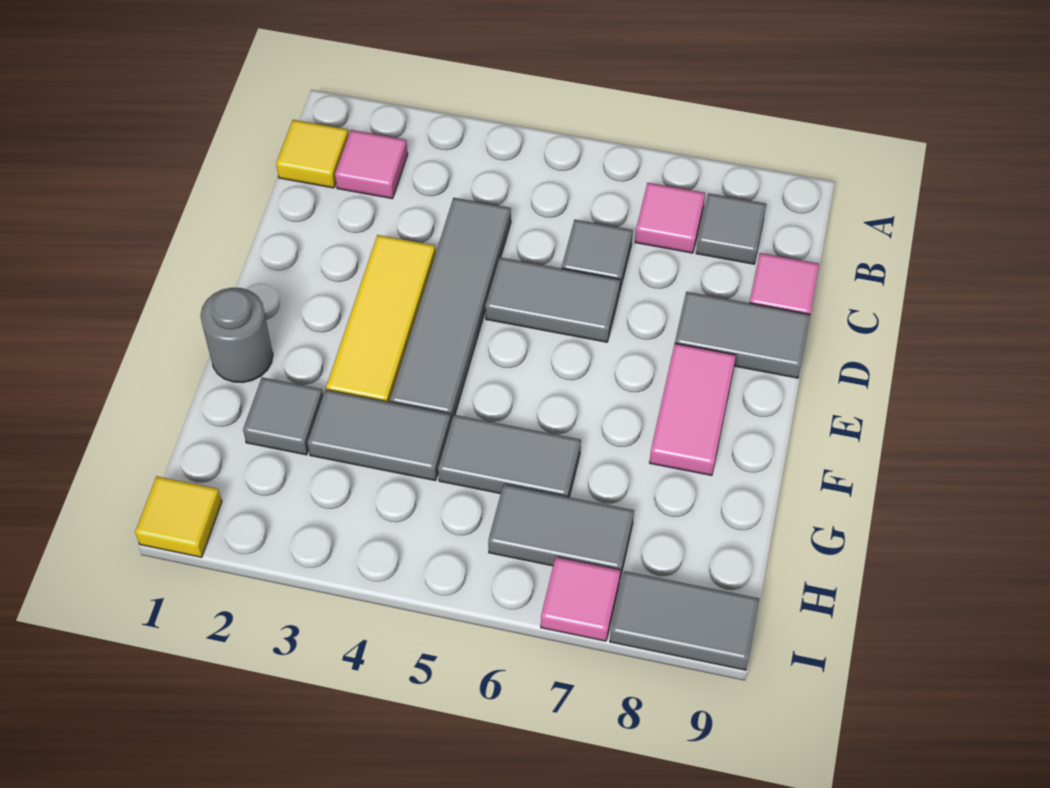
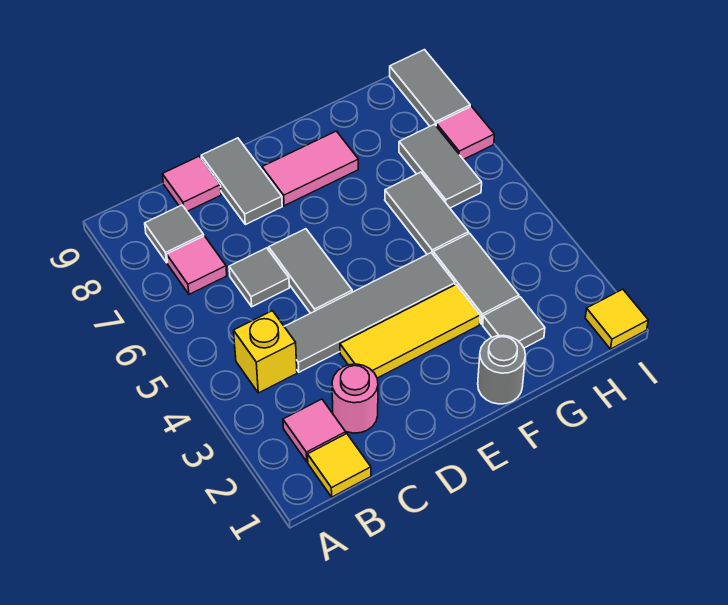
none -> yellow brick B4 level 1
none -> pink round brick C2 level 1

